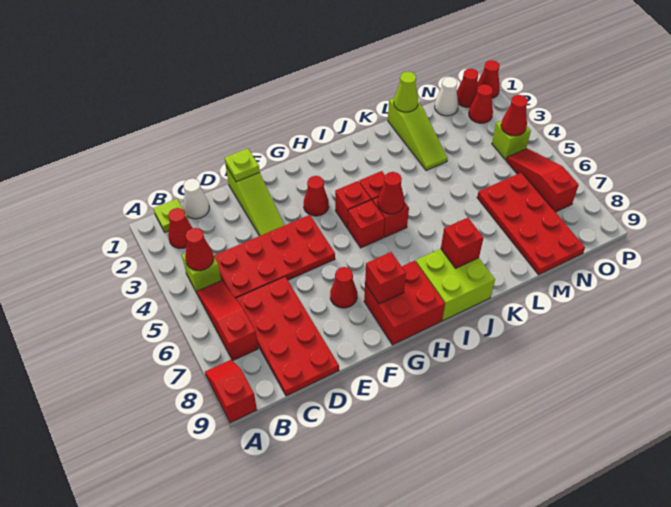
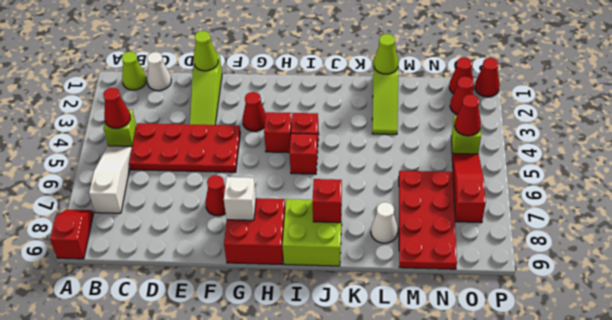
lime plate B1 level 1 -> lime cone B1 level 1
red cone B2 level 1 -> none
red slope B5:B7 level 1 top 7 -> white slope B5:B7 level 1 top 7
red plate C6:D9 level 1 -> none
lime plate E1 level 2 -> lime cone E1 level 2
red brick G8 level 2 -> white brick G8 level 2
red brick H5 level 1 -> none
red cone I5 level 2 -> none
white cone N1 level 1 -> white cone L8 level 1

